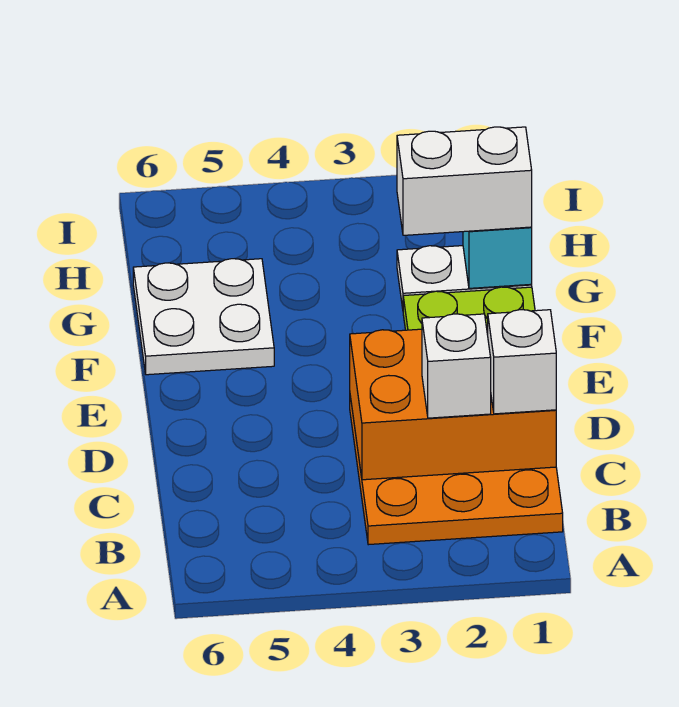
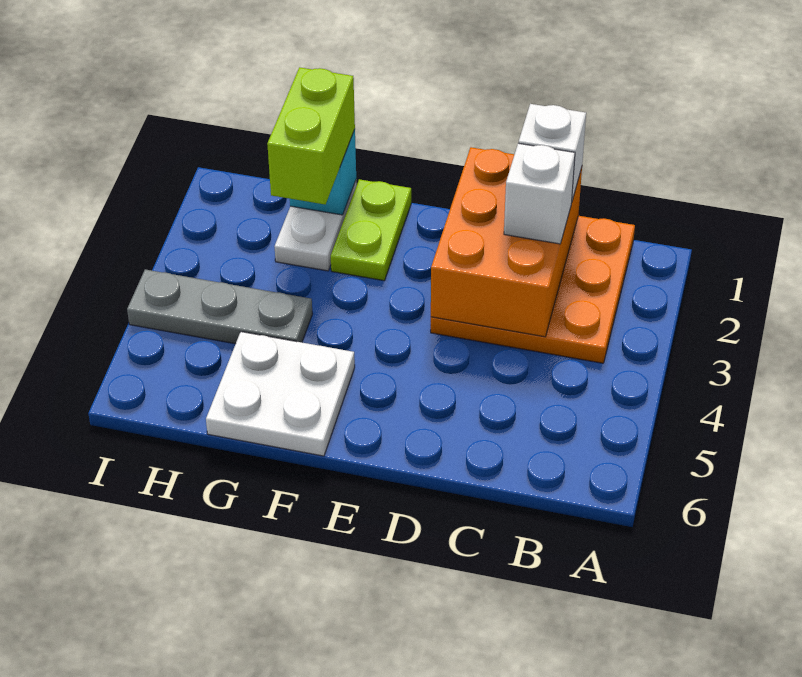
white brick G1:G2 level 3 -> lime brick G1:G2 level 3
none -> grey plate G4:I4 level 1

